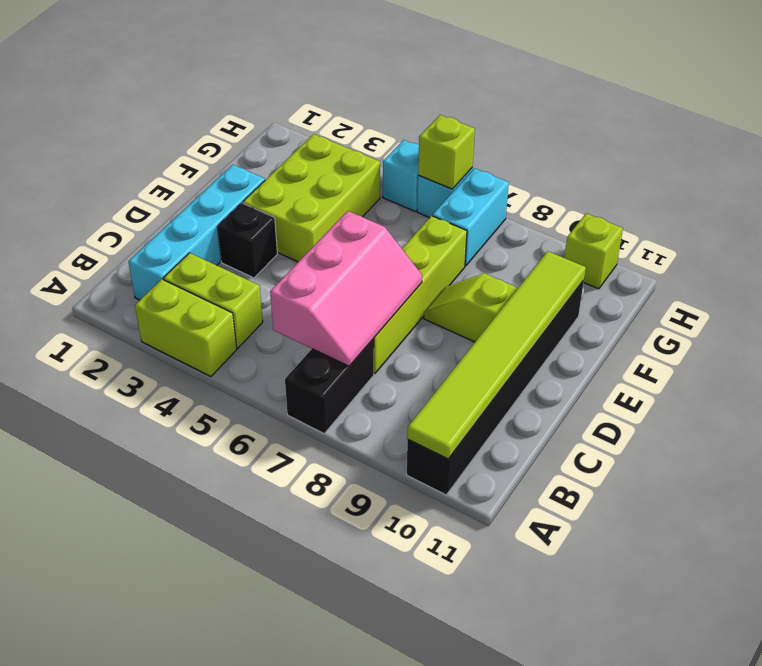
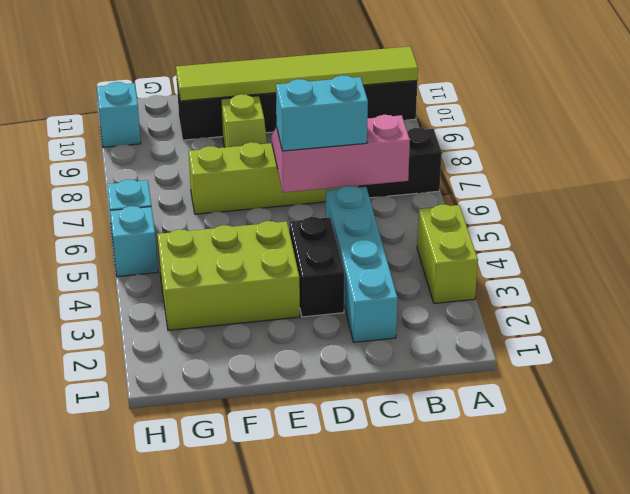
cyan brick B2:E2 level 1 -> cyan brick C2:C5 level 1
lime brick B3:B4 level 1 -> none
black brick D3 level 1 -> black brick D3:D4 level 1
cyan brick G7:H7 level 1 -> cyan brick C6:D6 level 3
lime brick H6 level 2 -> none
lime brick H10 level 1 -> cyan brick H10 level 1

